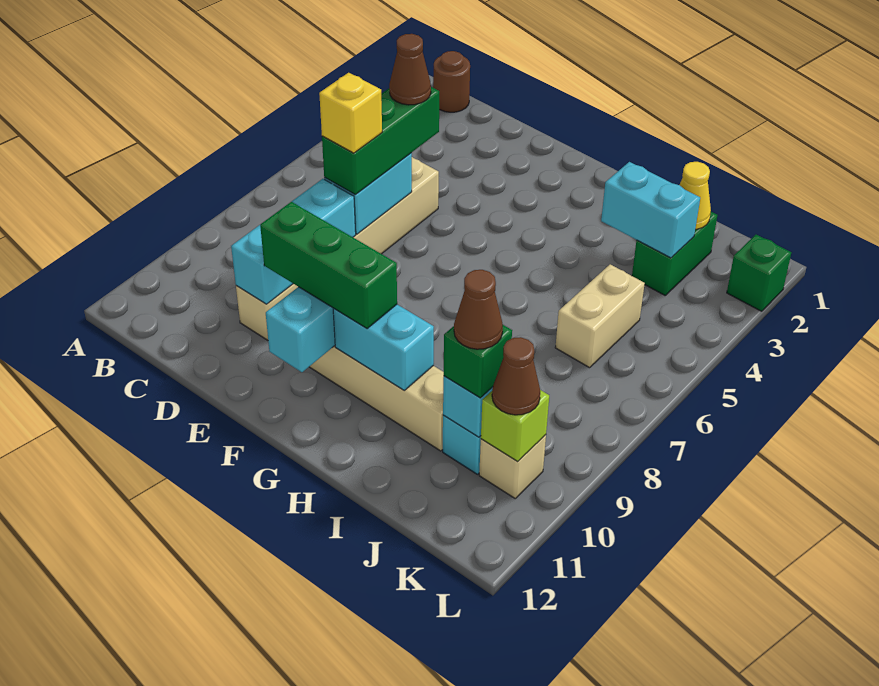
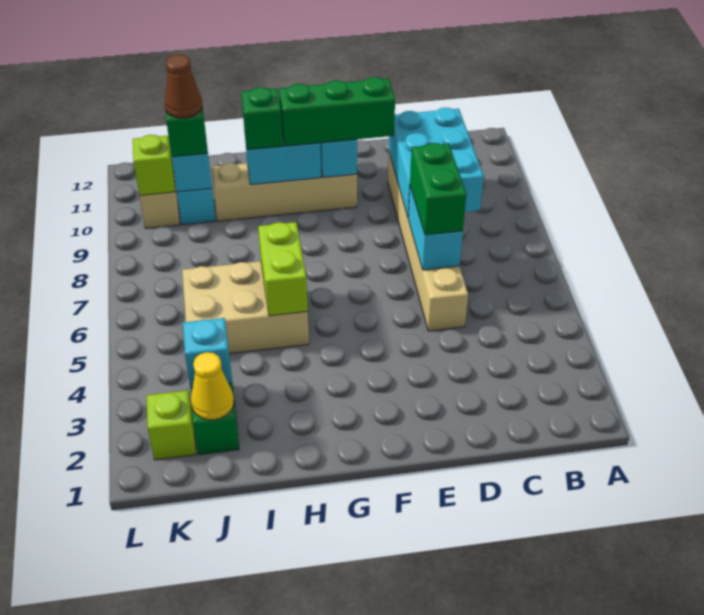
brown round brick B1 level 1 -> none
green brick D5:D7 level 3 -> green brick D6:D7 level 3
brown cone D5 level 4 -> none
yellow brick D7 level 4 -> none
cyan brick D8:D10 level 2 -> cyan brick C8:D10 level 2
none -> lime brick H5:H6 level 2
cyan brick I3:J3 level 2 -> cyan brick J3 level 2
tan brick J5:J6 level 1 -> tan brick H5:J6 level 1
none -> lime brick K2 level 1
brown cone K10 level 3 -> none
green brick L2 level 1 -> green brick H10 level 3

